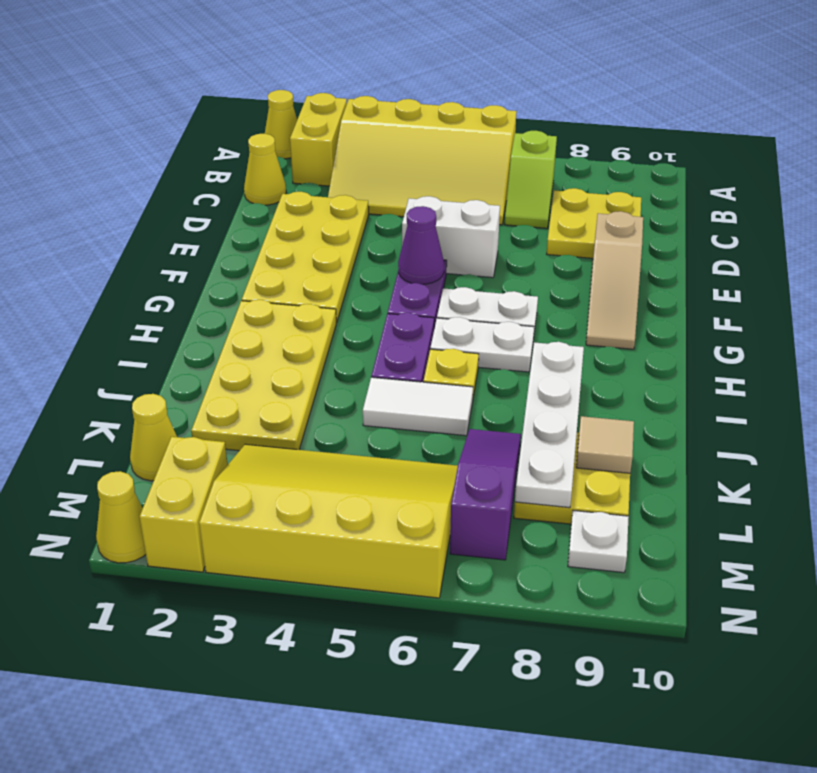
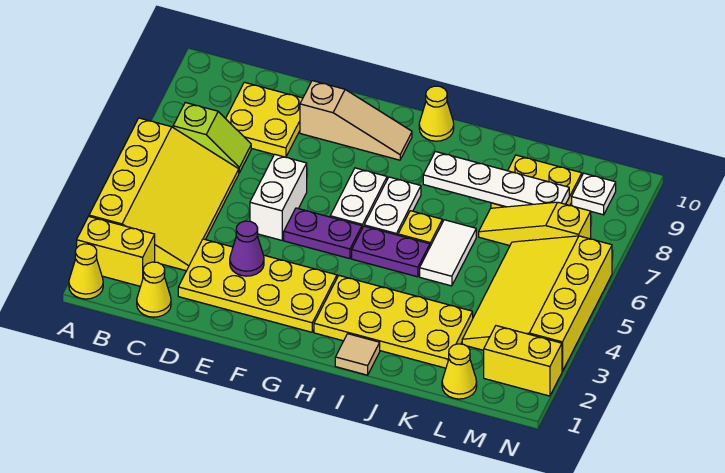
purple cone F5 level 2 -> purple cone E3 level 2
purple slope K7:M7 level 1 top M -> yellow slope K7:M7 level 1 top M
tan tile K9 level 2 -> tan tile I1 level 1
yellow cone N1 level 1 -> yellow cone H10 level 1

